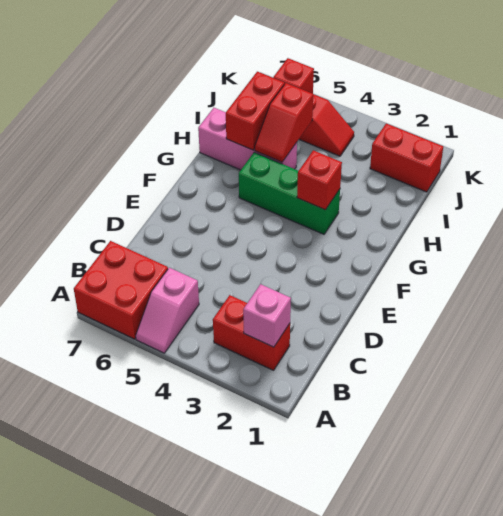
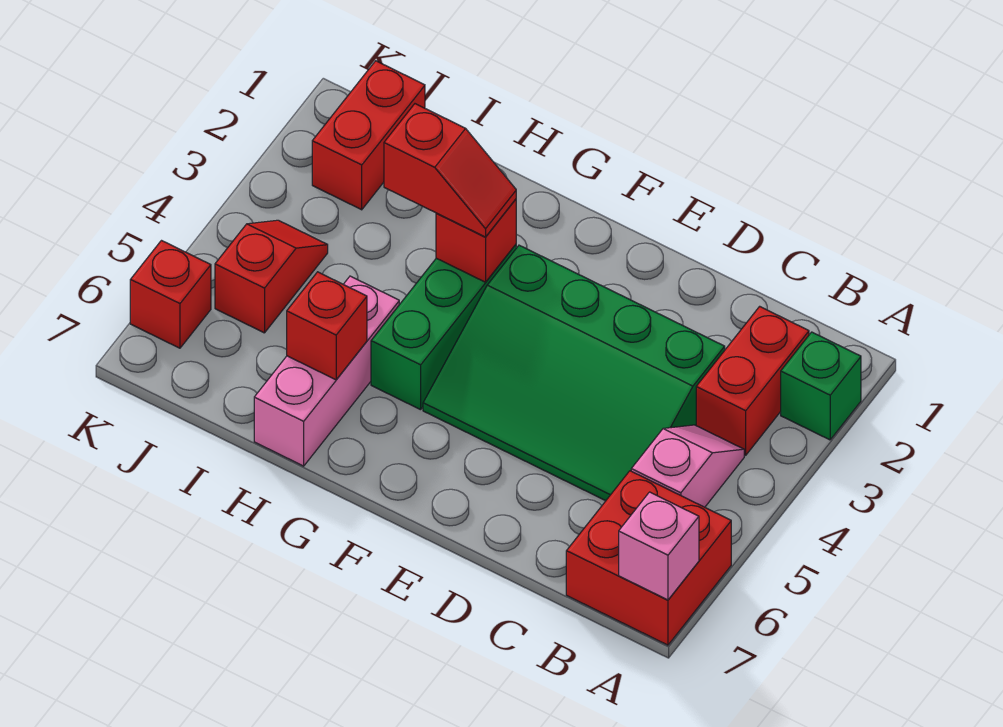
none -> green brick A2 level 1
pink slope A5:B5 level 1 top B -> pink slope B4:B5 level 1 top 5
pink brick B2 level 2 -> pink brick A7 level 2
none -> green slope C3:F5 level 1 top 3
red slope H5:I5 level 2 top I -> red slope G3:H3 level 3 top H
red brick H6:I6 level 2 -> red brick H6 level 2

